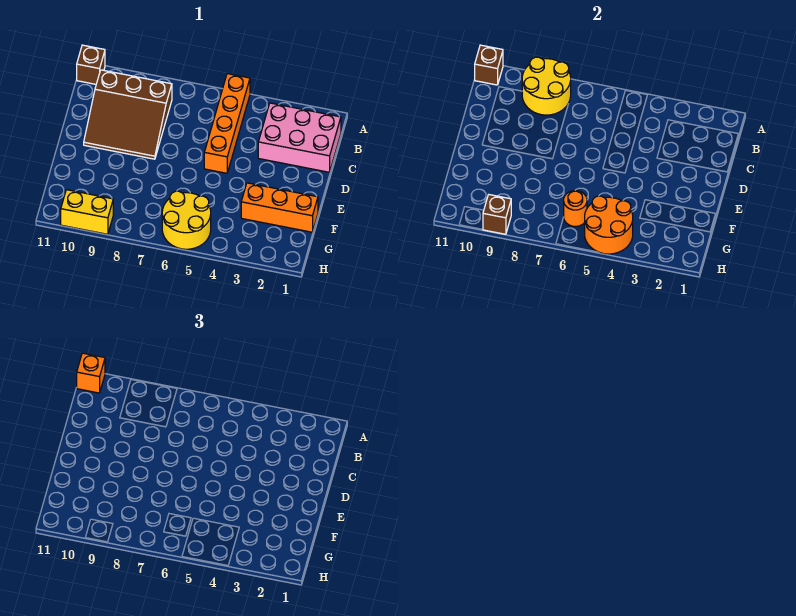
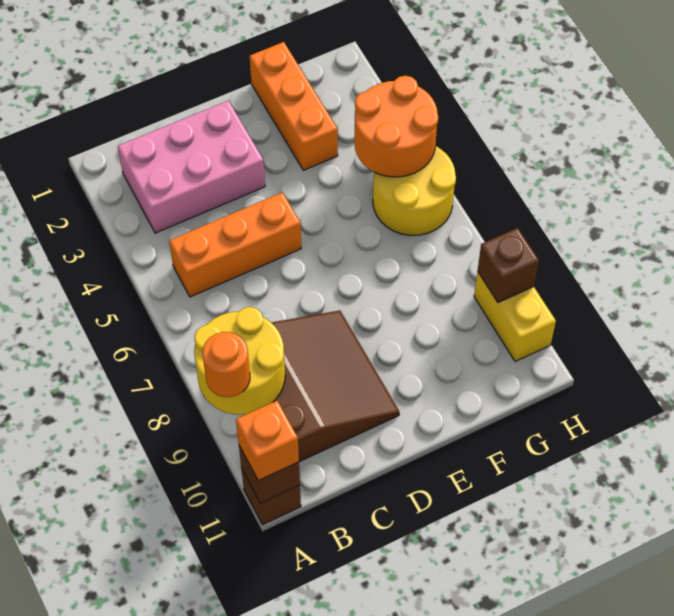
orange brick A5:D5 level 1 -> orange brick B5:D5 level 1
pink brick B1:C3 level 1 -> pink brick B2:D3 level 1
orange round brick G6 level 2 -> orange round brick A9 level 3

